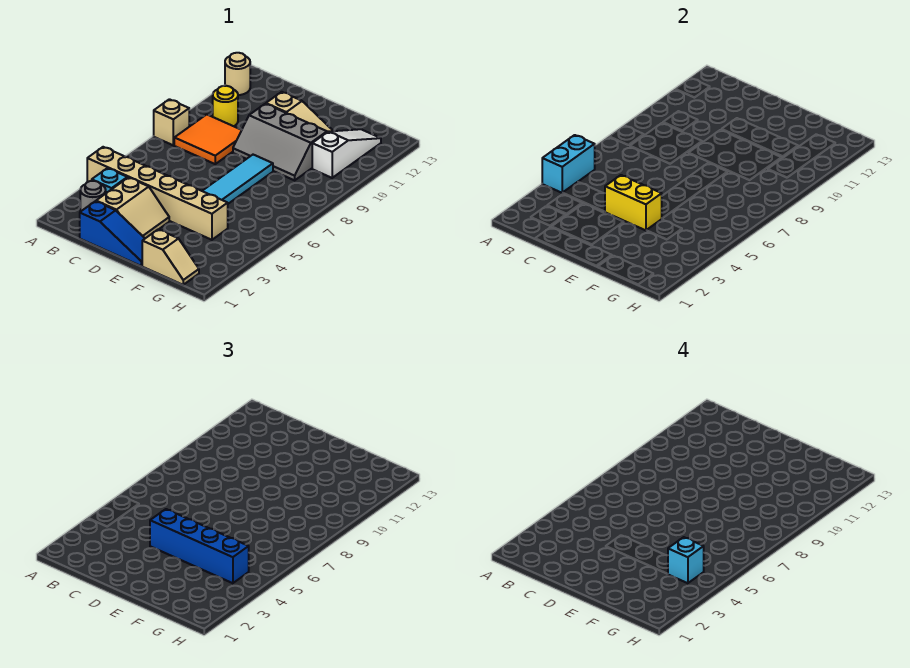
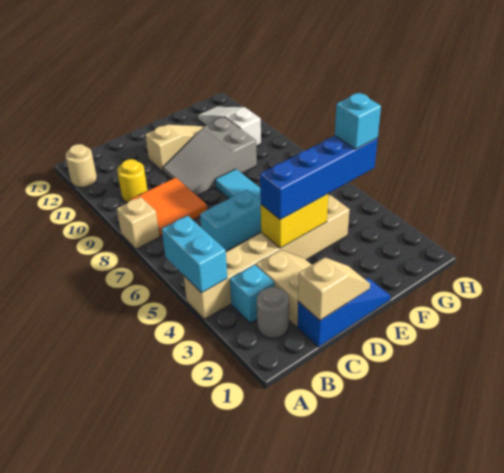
none -> cyan brick C6:D6 level 1
grey slope D9:F10 level 1 top 10 -> grey slope D9:F10 level 1 top F
tan slope F1:G1 level 1 top F -> tan slope C1:D1 level 2 top C

